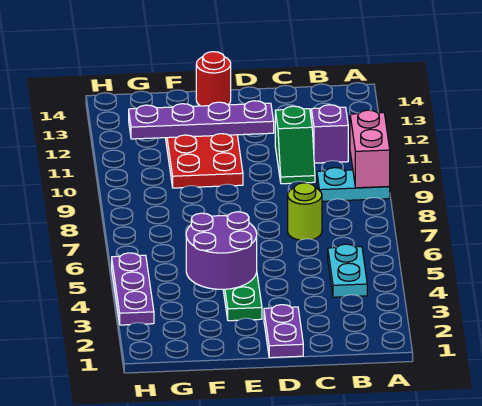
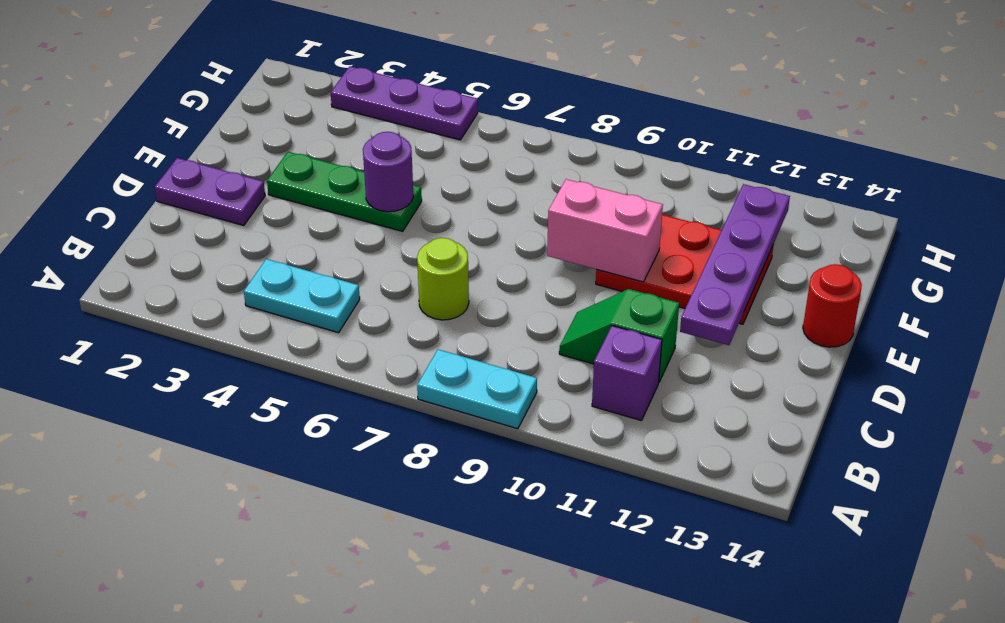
cyan plate A9:B9 level 1 -> cyan plate A8:A9 level 1
pink brick A9:A10 level 2 -> pink brick E9:E10 level 2
purple round brick E4:F5 level 2 -> purple round brick E5 level 2

